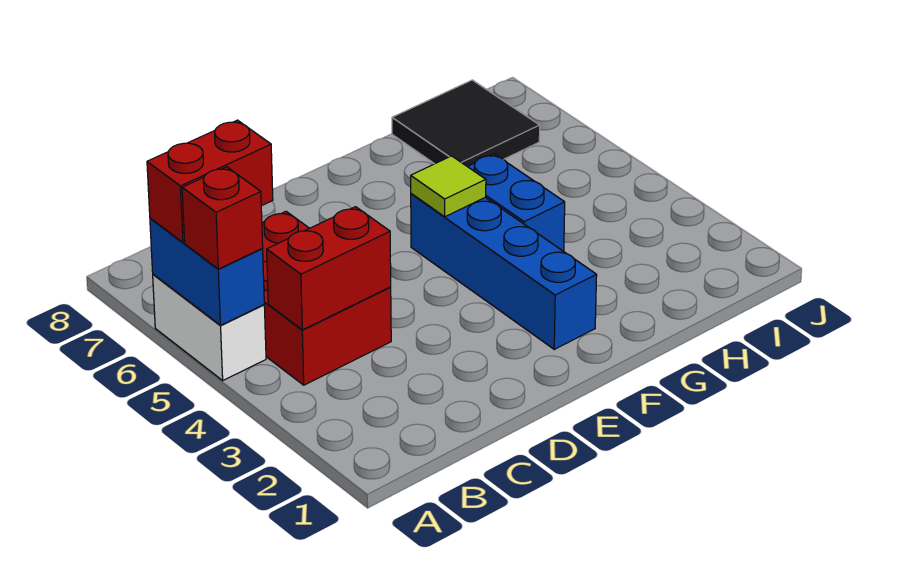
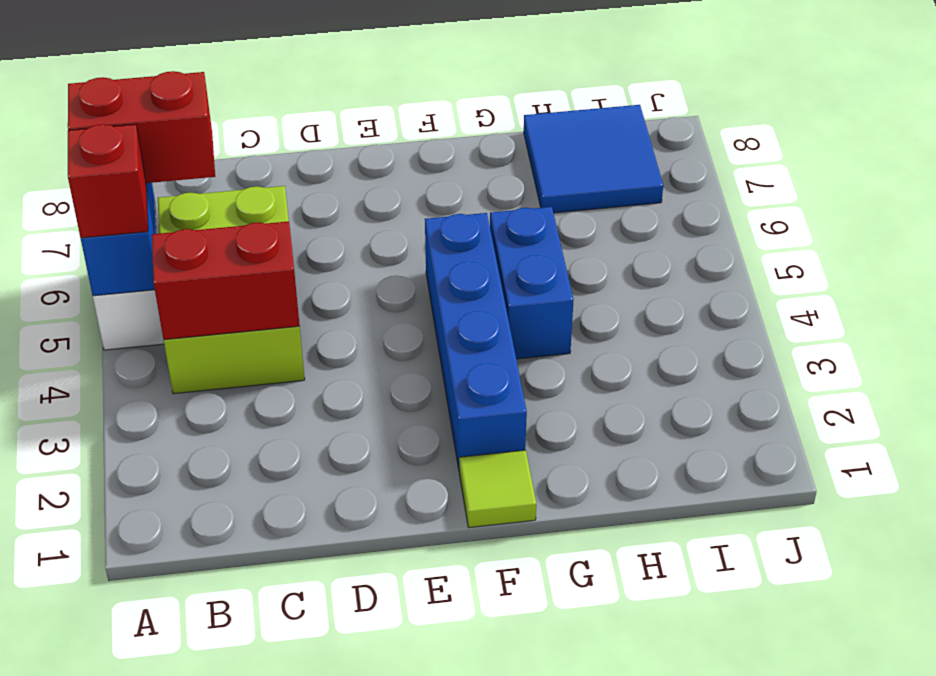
red brick B4:C6 level 1 -> lime brick B4:C6 level 1
lime tile F5 level 2 -> lime tile F1 level 1
black tile H7:I8 level 1 -> blue tile H7:I8 level 1

